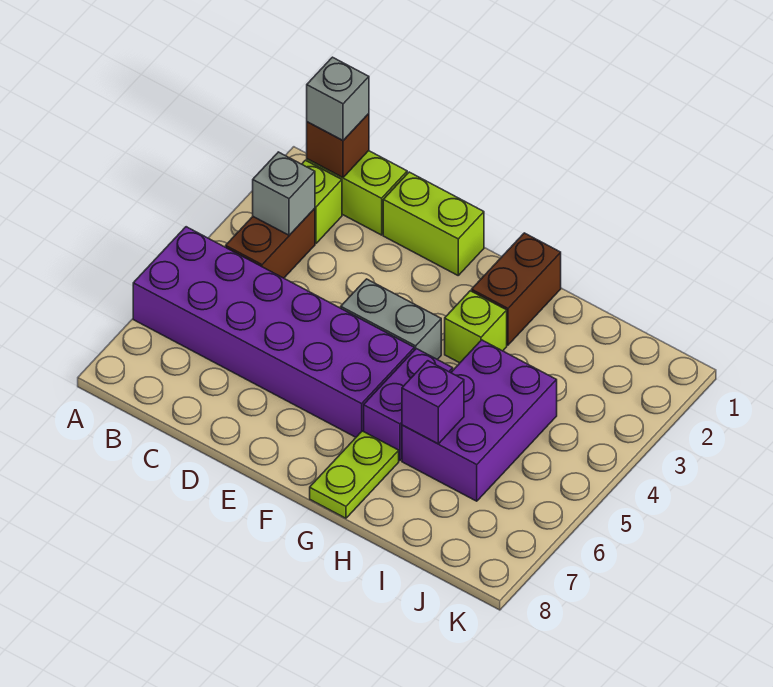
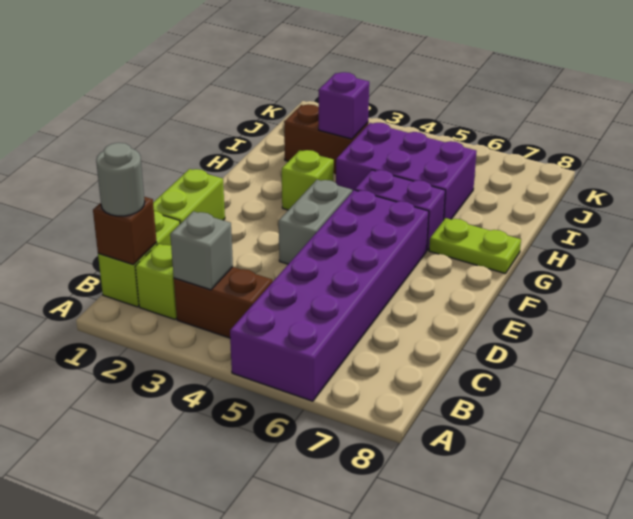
grey brick B1 level 3 -> grey round brick B1 level 3
brown brick G1:G2 level 1 -> brown brick I2:I3 level 1
purple brick H6 level 2 -> purple brick I3 level 2

